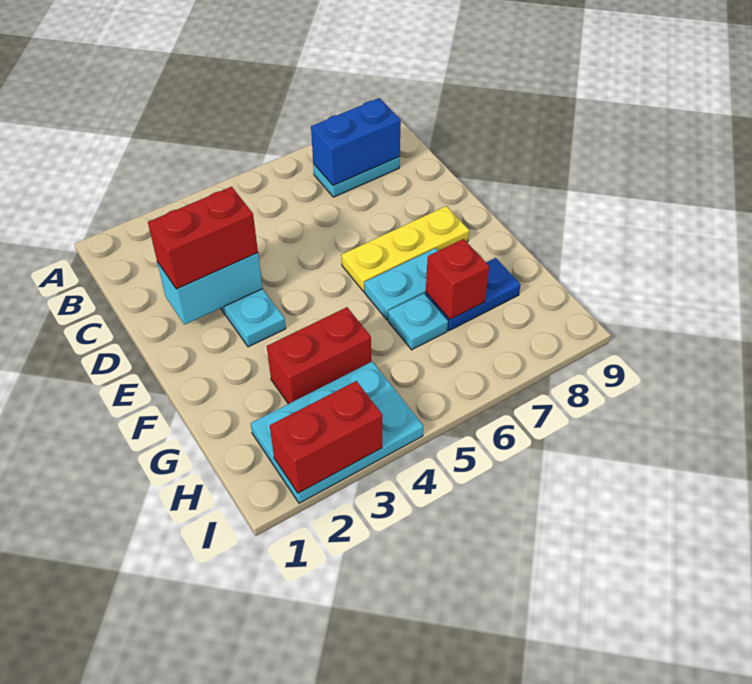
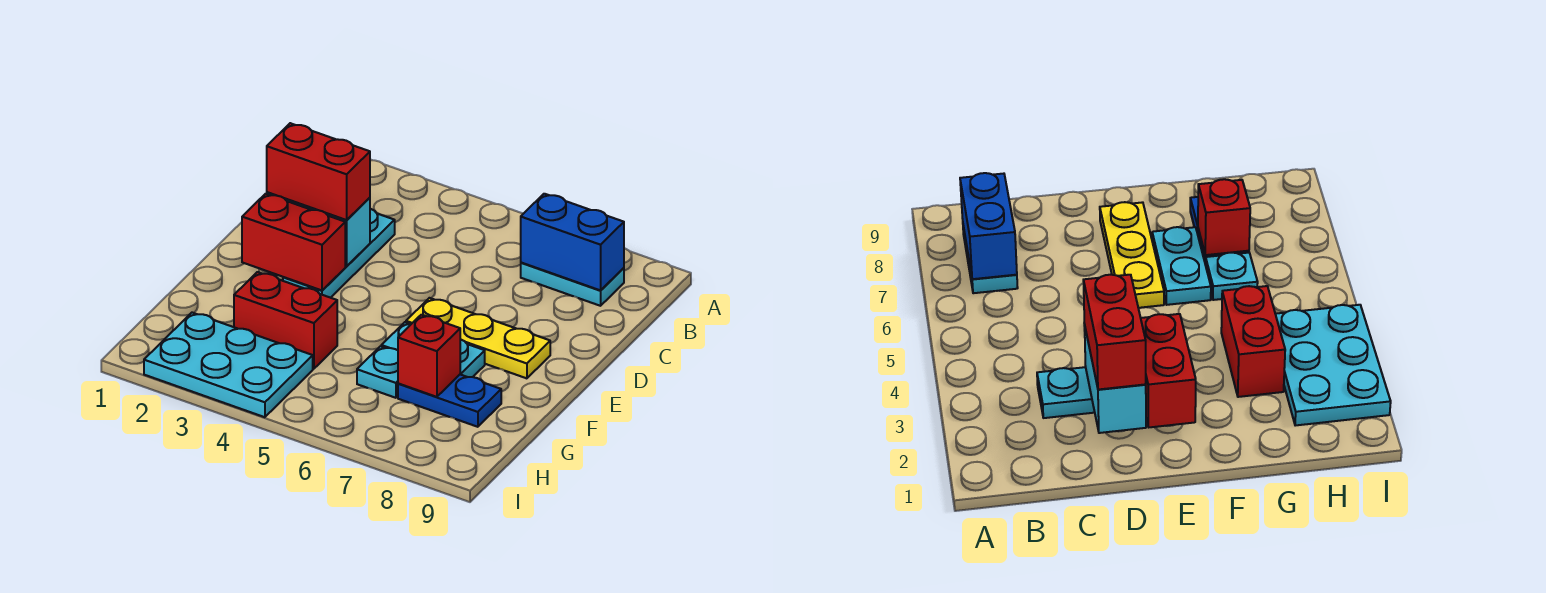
red brick I2:I3 level 2 -> red brick E2:E3 level 2

